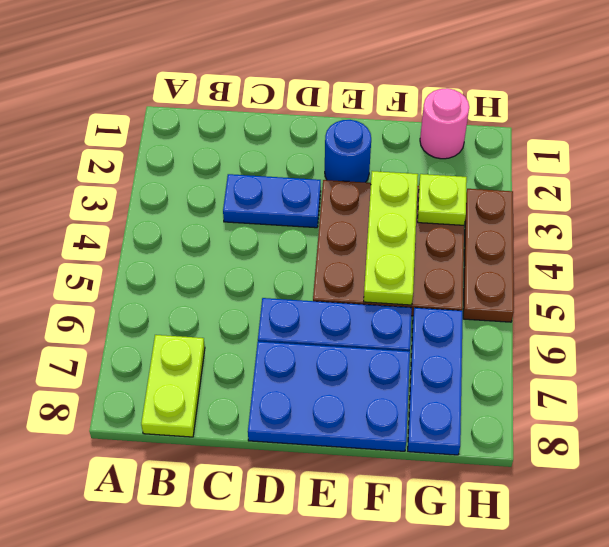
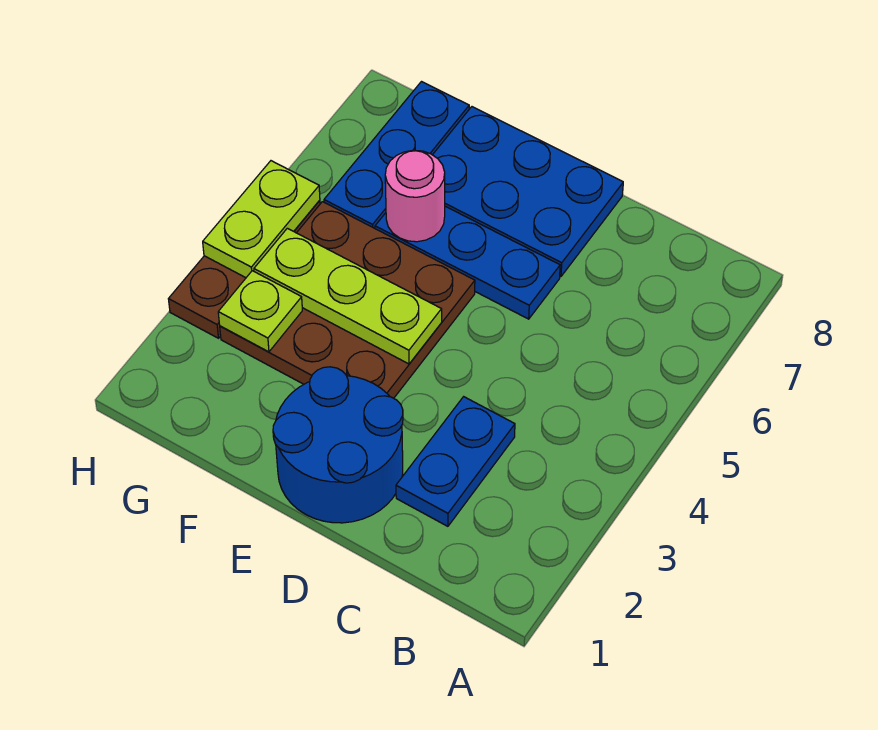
lime plate B7:B8 level 1 -> lime plate H4:H5 level 2
blue plate C3:D3 level 1 -> blue plate C2:C3 level 1
blue round brick E2 level 1 -> blue round brick D1:E2 level 1
lime plate F3:F5 level 2 -> lime plate E4:G4 level 2
pink round brick G1 level 1 -> pink round brick F6 level 2

